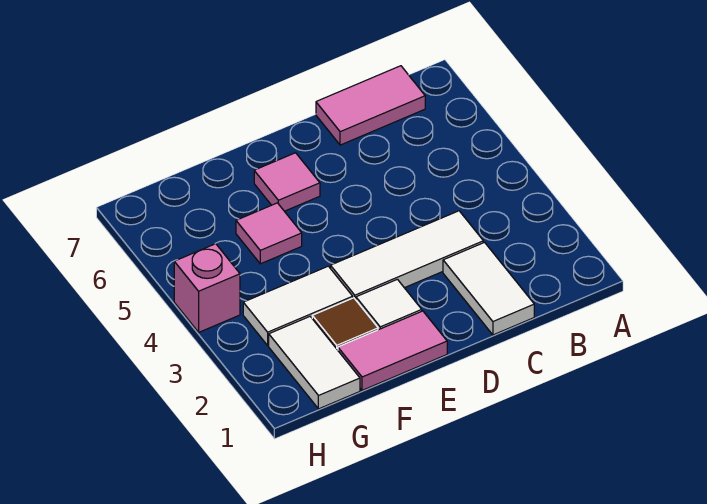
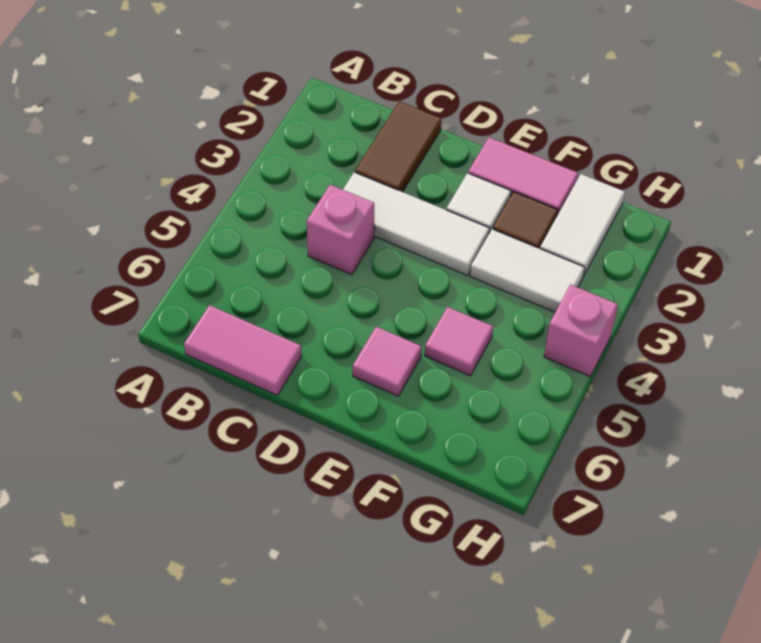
white tile C1:C2 level 1 -> brown tile C1:C2 level 1
none -> pink brick C4 level 1

